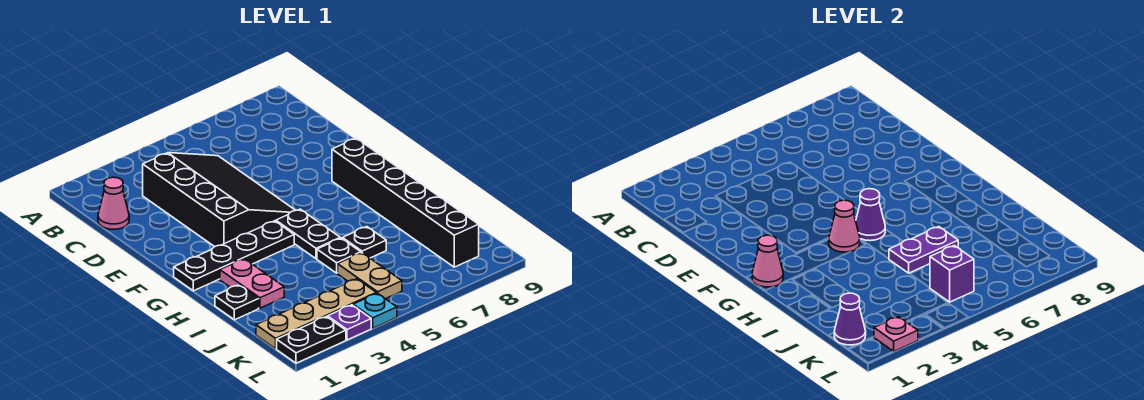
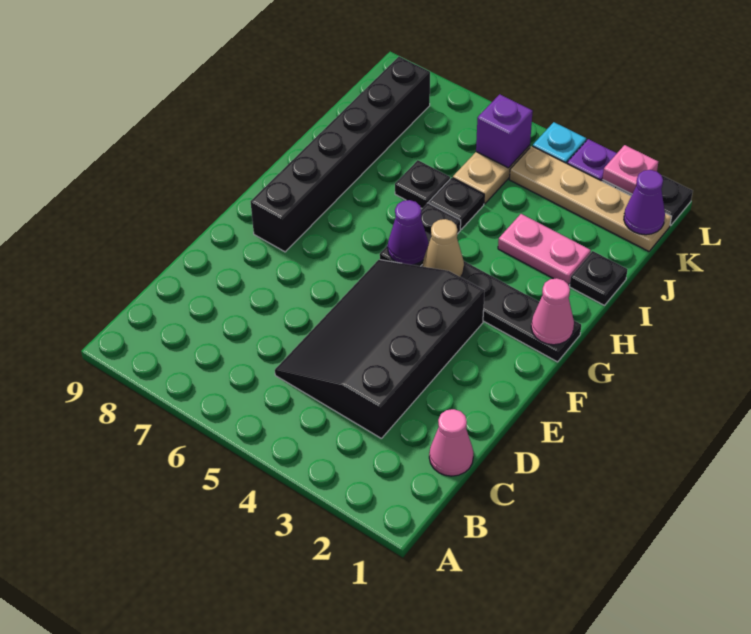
pink cone G4 level 2 -> tan cone G4 level 2
pink plate H2:I2 level 1 -> pink plate I2:I3 level 1
purple plate I5:I6 level 2 -> none

